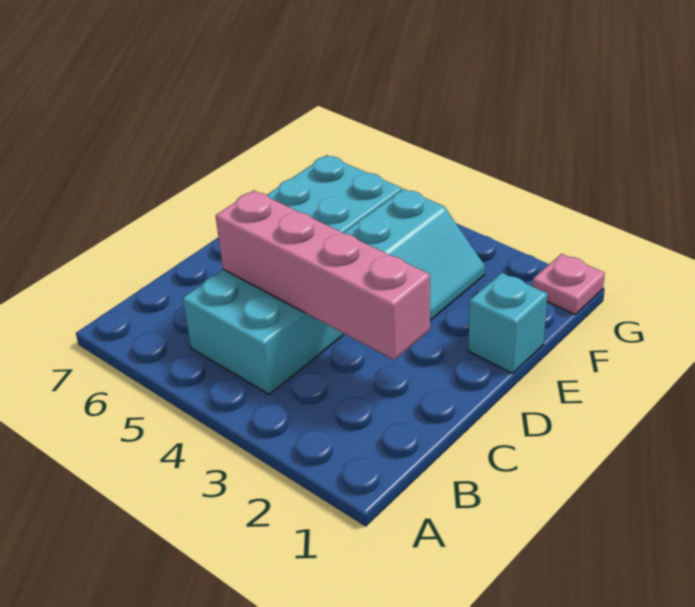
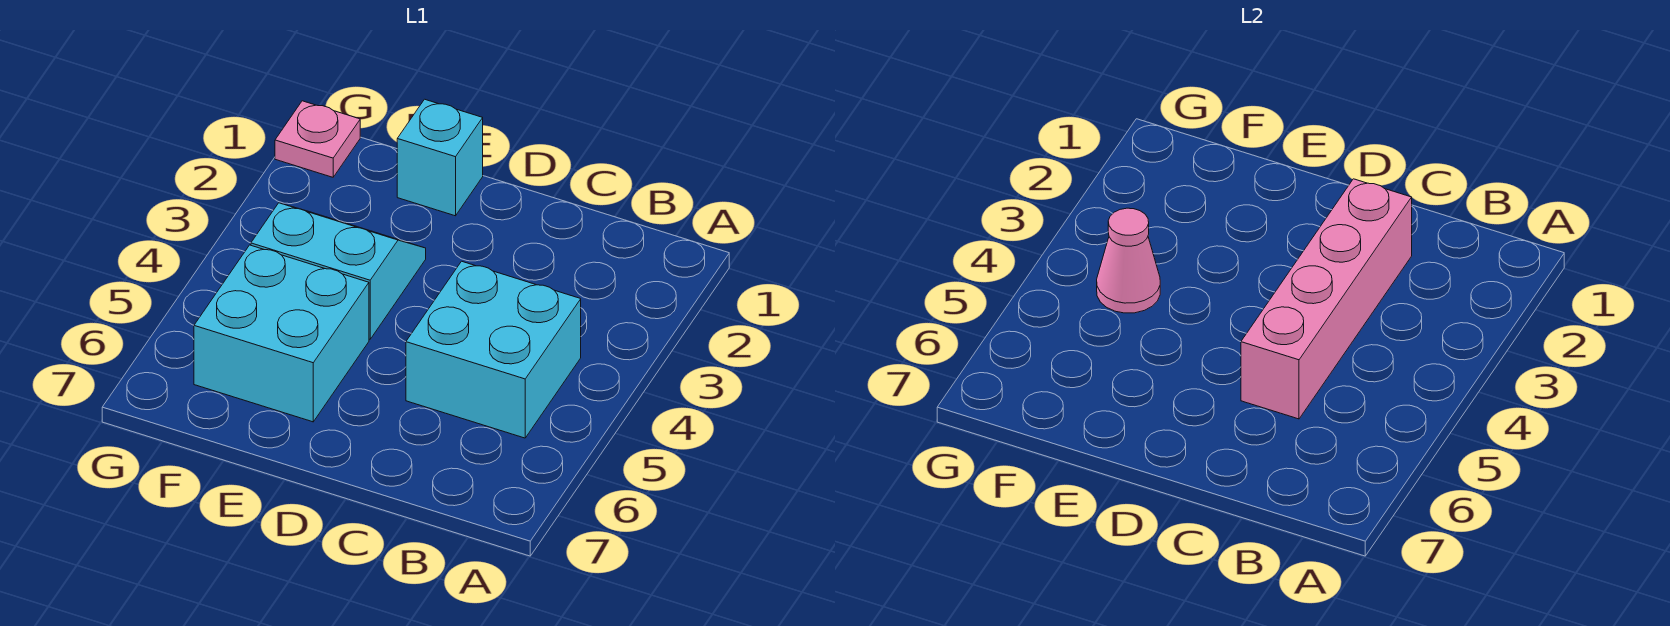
none -> pink cone F4 level 2

